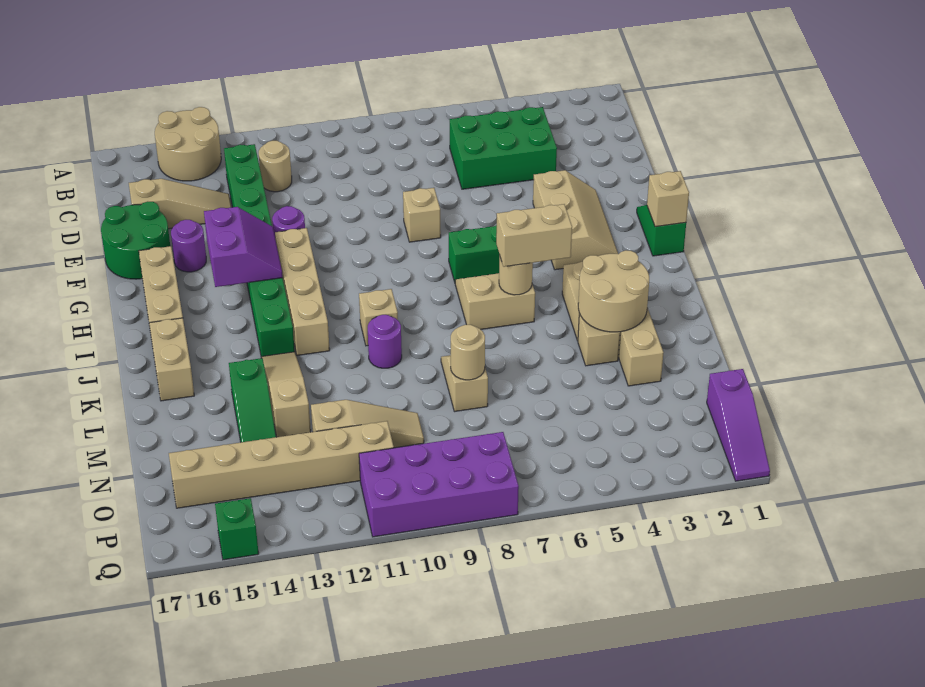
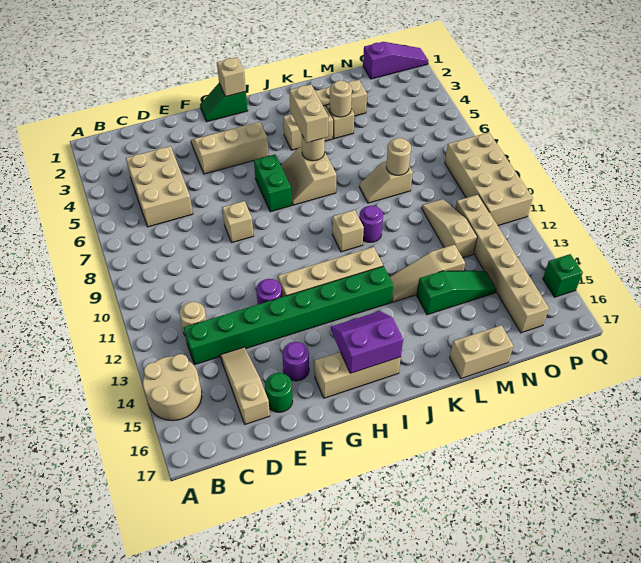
green brick C4:D6 level 1 -> tan brick C4:D6 level 1
green round brick E16:F17 level 1 -> green round brick E16 level 1
purple slope G13:H14 level 2 top 14 -> purple slope H15:I16 level 2 top 16
tan brick J16:K16 level 1 -> tan brick L17:M17 level 1
tan round brick K3:L4 level 2 -> tan round brick L4 level 2
purple brick P8:Q11 level 1 -> tan brick P8:Q11 level 1

